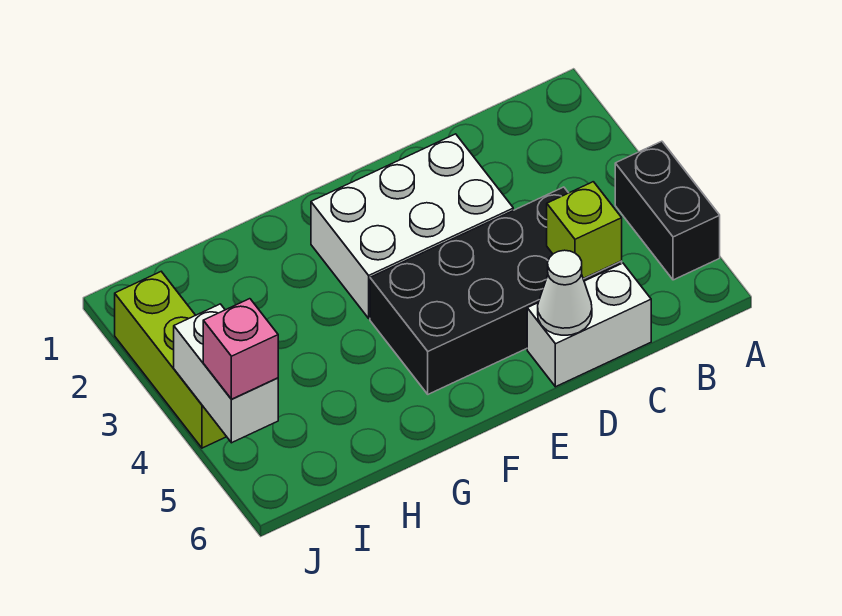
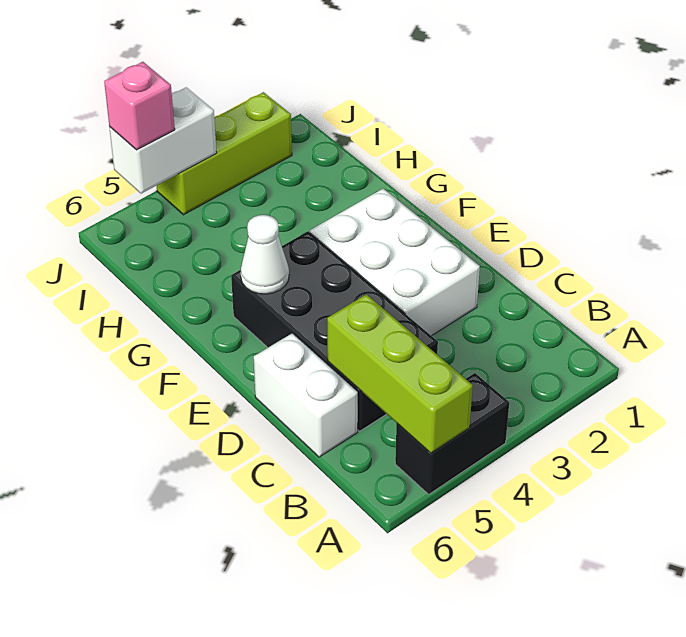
lime brick C5 level 2 -> lime brick A5:C5 level 2
white cone D6 level 2 -> white cone F5 level 2

